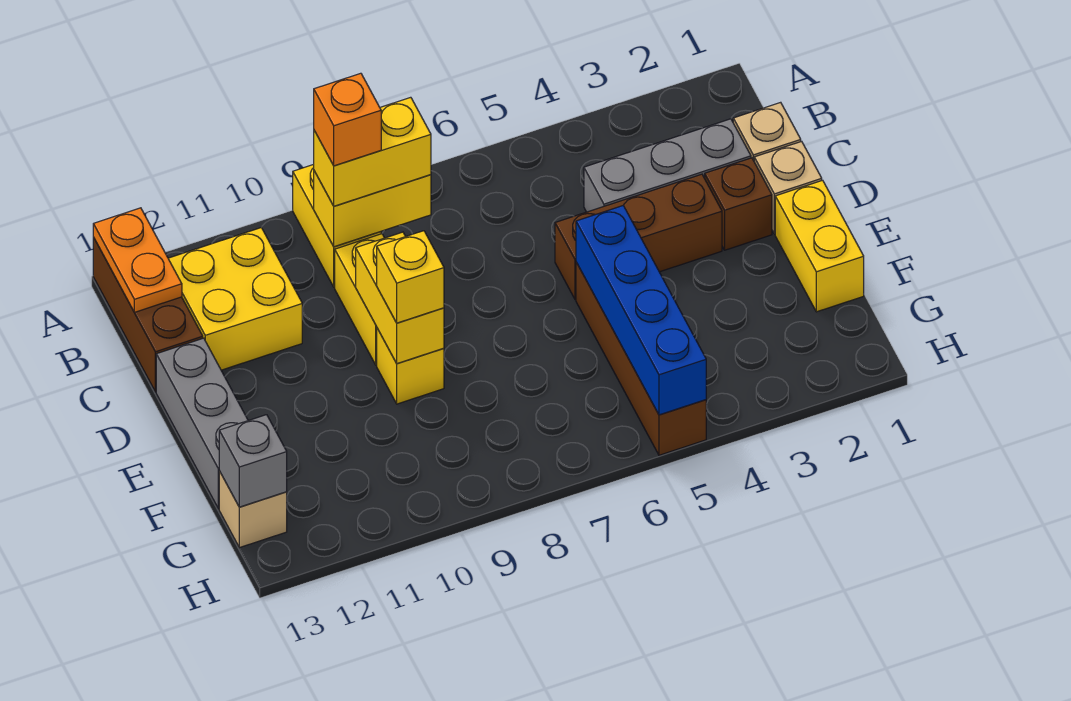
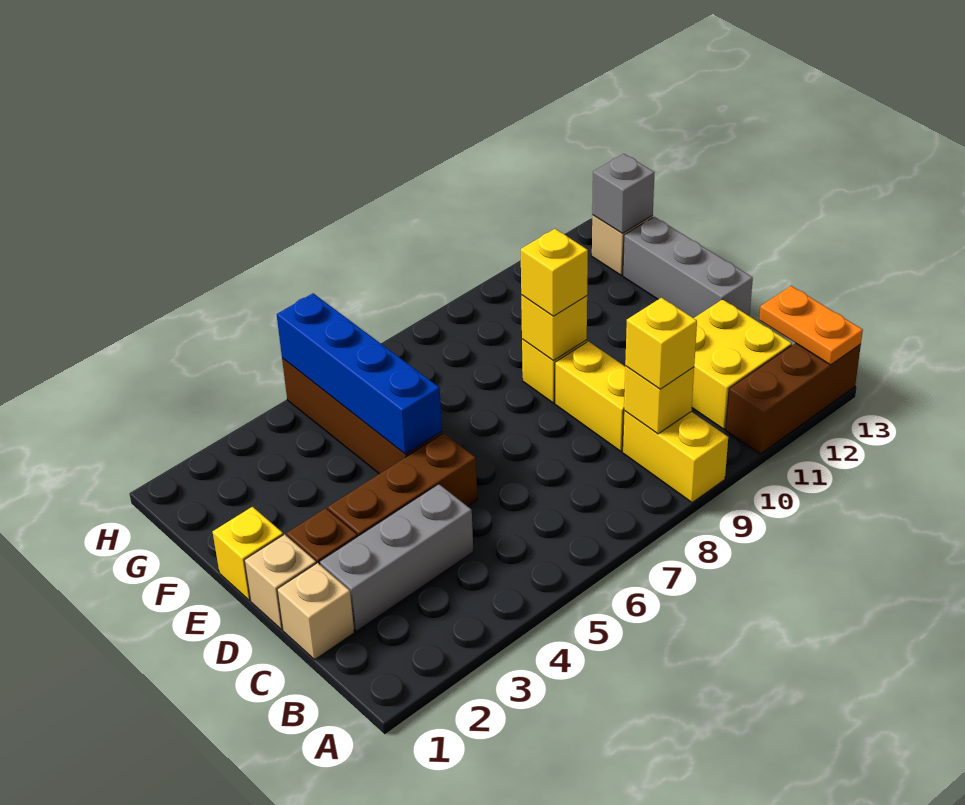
brown brick A13:C13 level 1 -> brown brick A11:A13 level 1
yellow brick B8:B9 level 2 -> yellow brick B9 level 2
yellow brick B8:B9 level 3 -> yellow brick B9 level 3
orange brick B9 level 4 -> none
yellow brick D9:E9 level 2 -> yellow brick E9 level 2
yellow brick E1:F1 level 1 -> yellow brick E1 level 1

